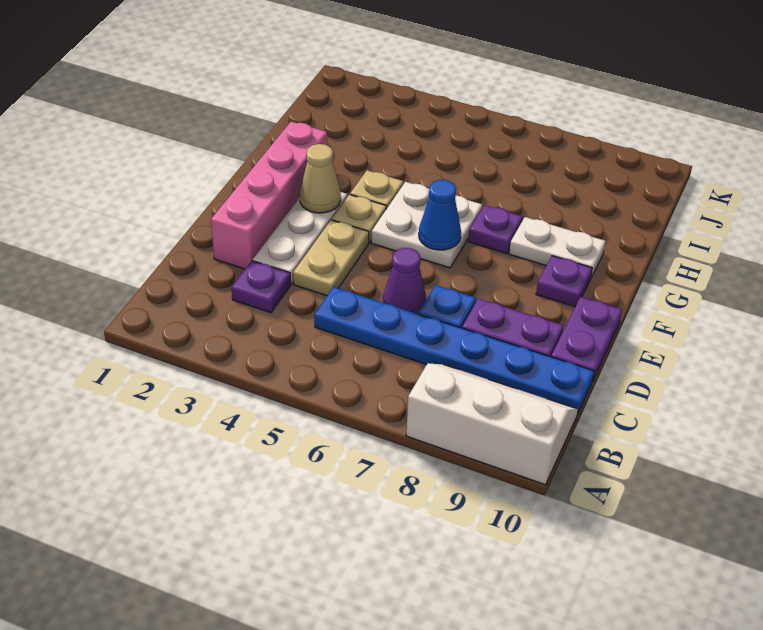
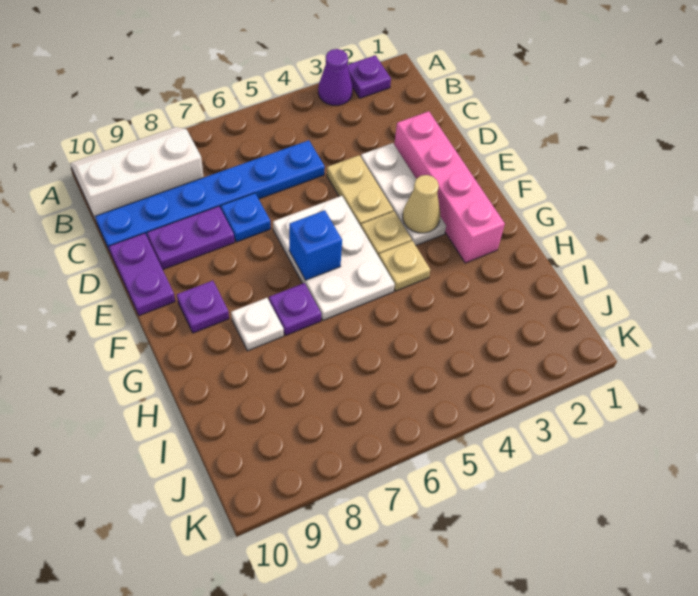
white slope A8:B10 level 1 top A -> white slope A8:B10 level 1 top B
purple plate C3 level 1 -> purple plate A2 level 1
purple cone D6 level 1 -> purple cone A3 level 1
white plate F5:G6 level 1 -> white plate E5:G6 level 1
blue cone F6 level 2 -> blue brick F6 level 2
white plate G8:G9 level 1 -> white plate G8 level 1

